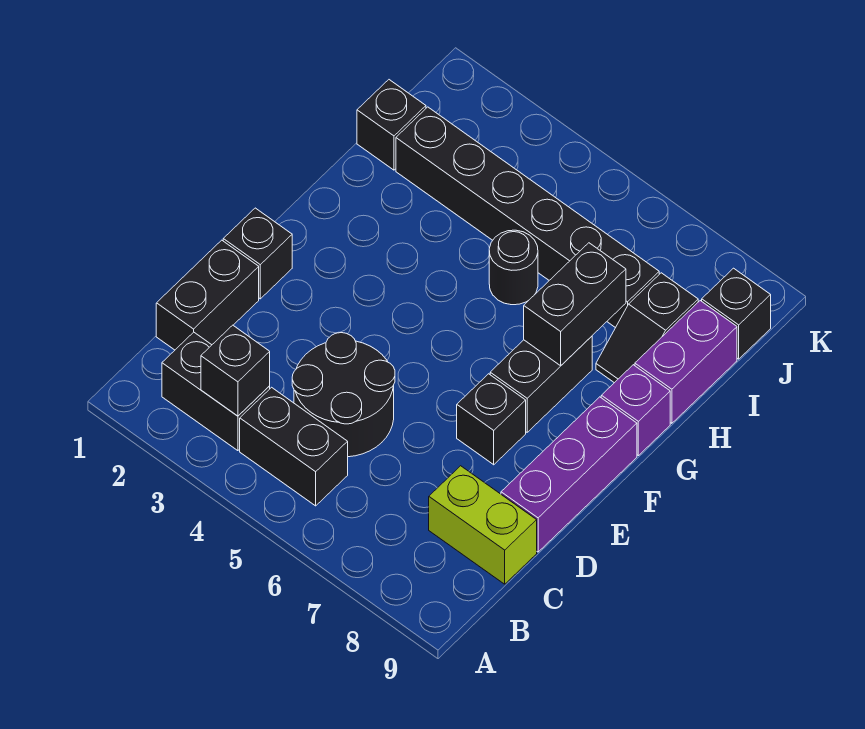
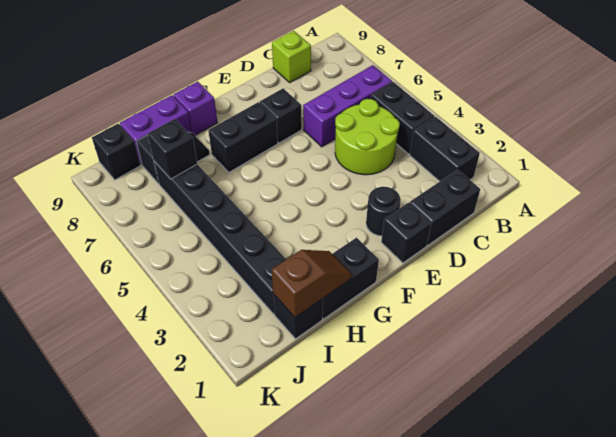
black brick B3 level 2 -> black brick I7 level 2
black round brick C4:D5 level 1 -> lime round brick C4:D5 level 1
lime brick C8:C9 level 1 -> lime brick C9 level 1
purple brick D9:F9 level 1 -> purple brick B6:D6 level 1
black brick G7:H7 level 2 -> black brick G1:H1 level 1
none -> brown slope H1:I1 level 2 top I
black round brick H5 level 1 -> black round brick E2 level 1

